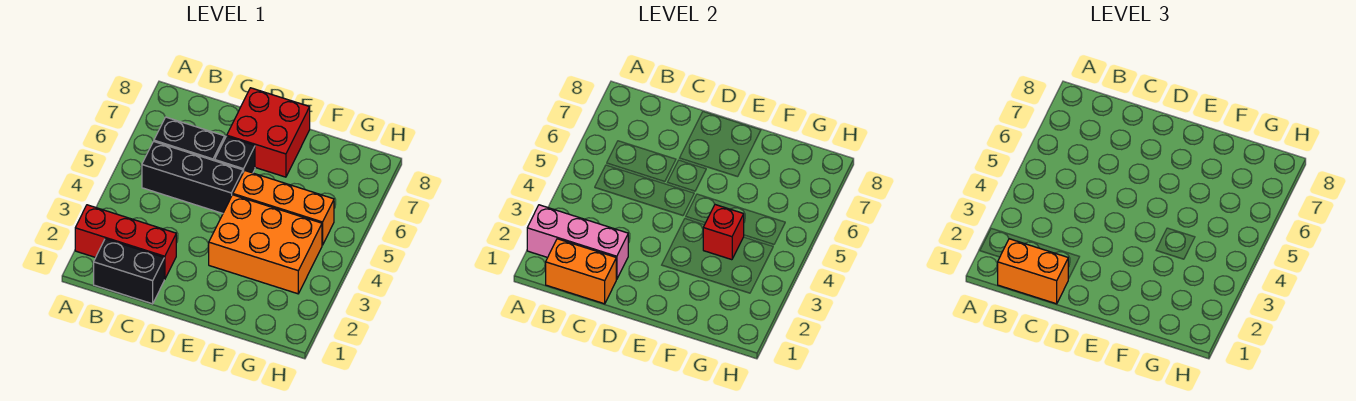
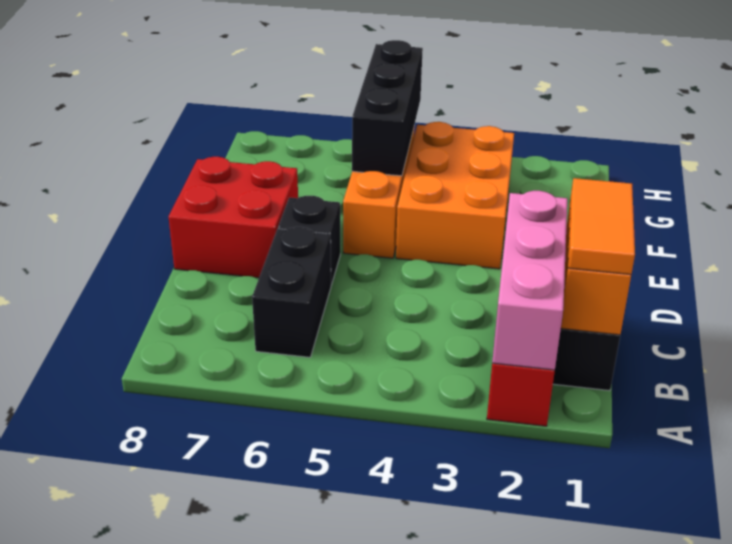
orange brick B1:C1 level 3 -> orange tile B1:C1 level 3
black brick B5:D5 level 1 -> black brick F5:H5 level 2
red brick F4 level 2 -> none

